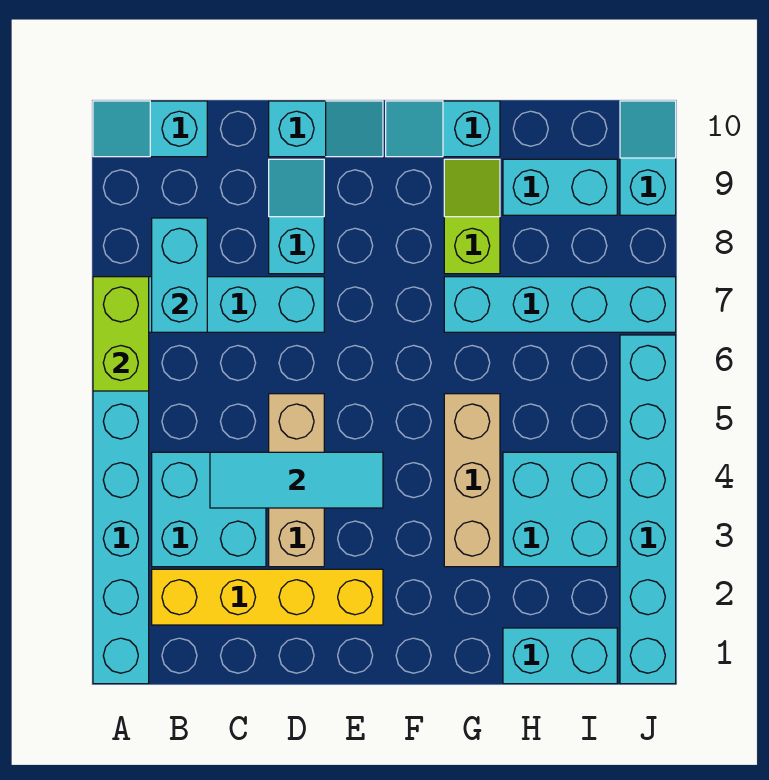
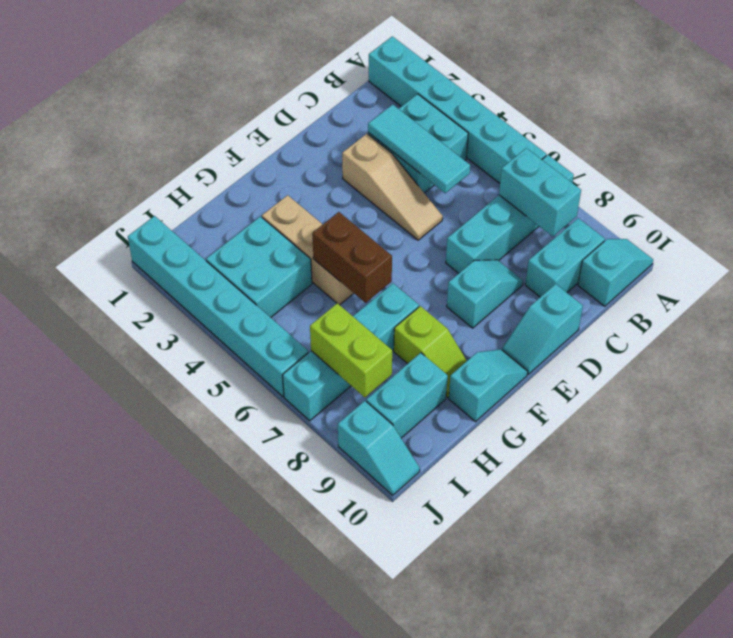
lime brick A6:A7 level 2 -> lime brick I7:I8 level 2
yellow brick B2:E2 level 1 -> none
cyan tile C4:E4 level 2 -> cyan tile C3:C5 level 2
tan brick D3:D5 level 1 -> tan slope D3:D5 level 1 top 3
cyan slope D8:D9 level 1 top 8 -> cyan slope D8:E8 level 1 top E
none -> brown brick G5:G6 level 2
cyan brick H1:I1 level 1 -> cyan brick B9:C9 level 1

